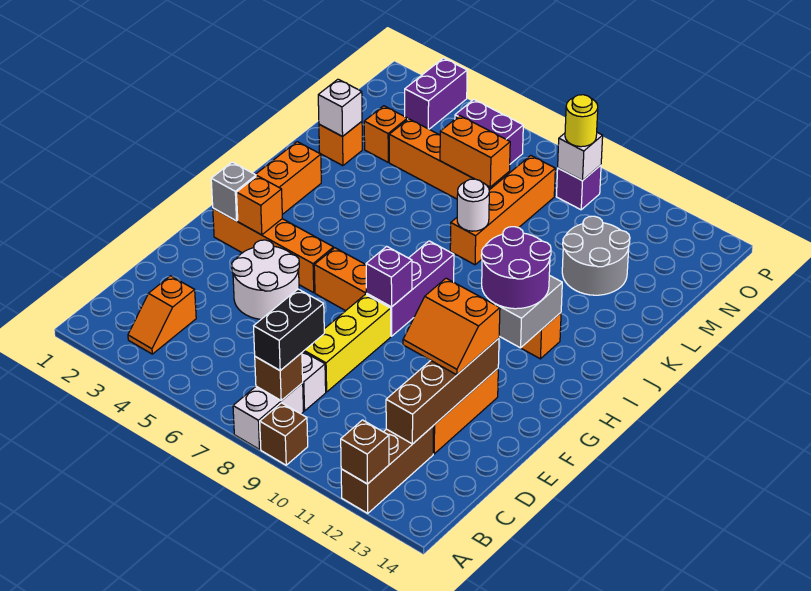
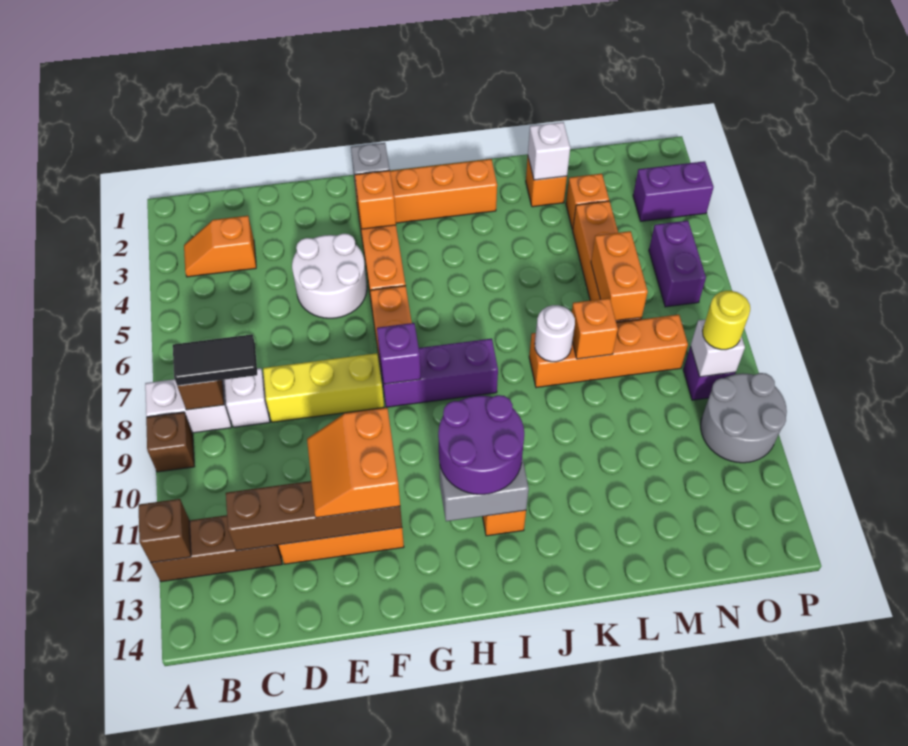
black brick B8:C8 level 3 -> black tile B8:C8 level 3
none -> orange brick L8 level 2
grey round brick L11:M12 level 1 -> grey round brick O10:P11 level 1

